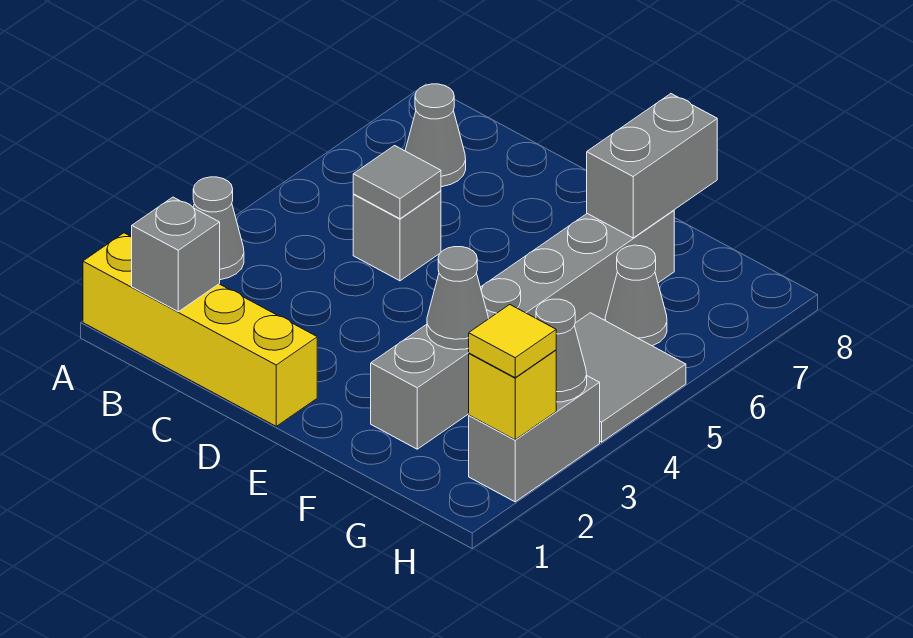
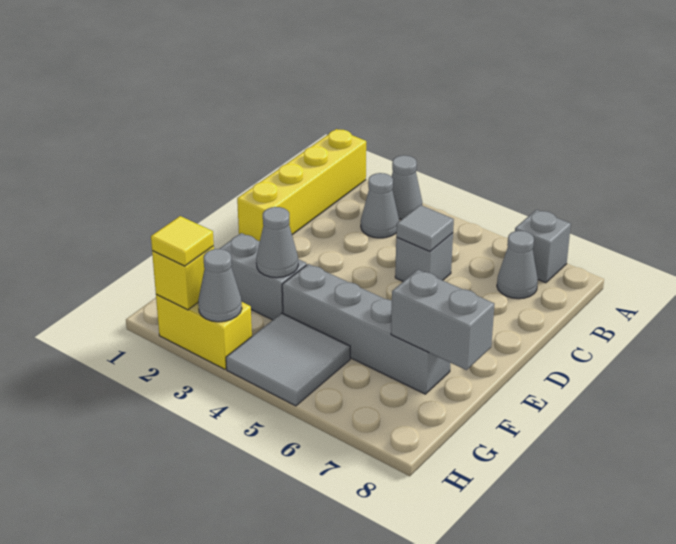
grey brick B1 level 2 -> grey brick A7 level 1
grey cone G6 level 1 -> grey cone B3 level 1
grey brick H2:H3 level 1 -> yellow brick H2:H3 level 1

